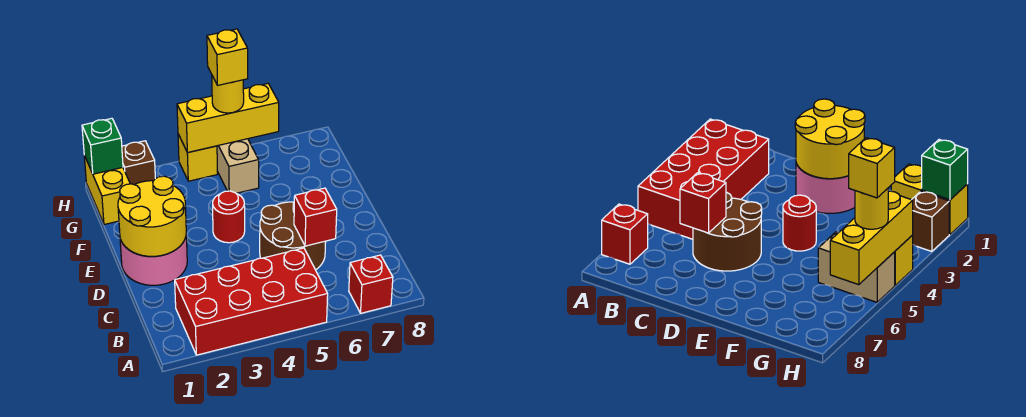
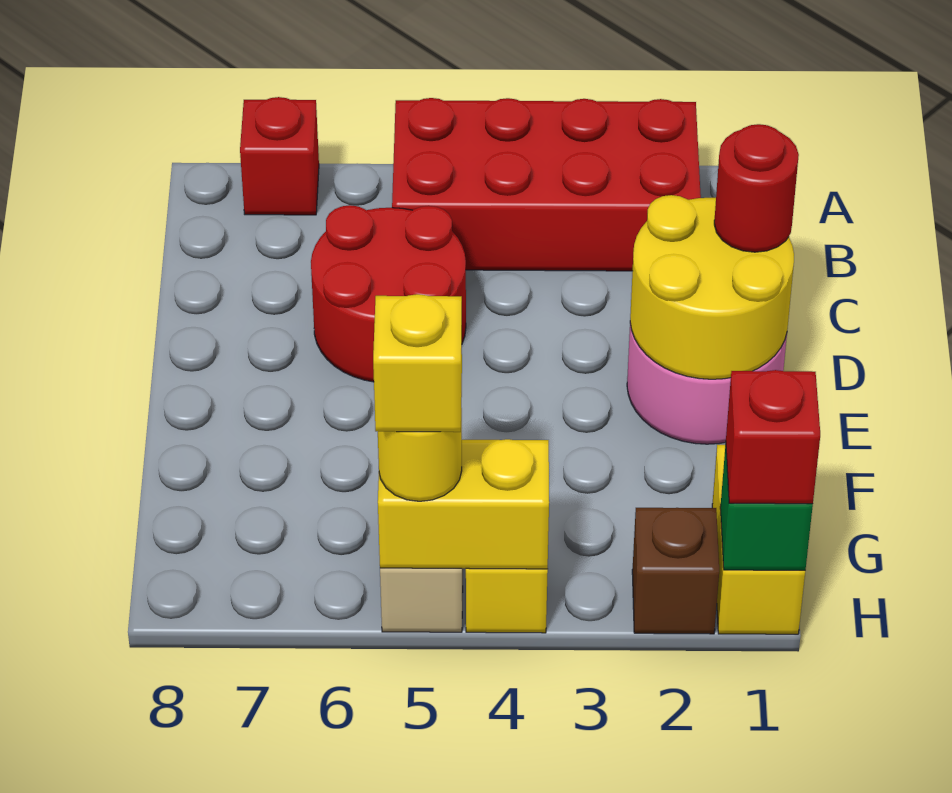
brown round brick C5:D6 level 1 -> red round brick C5:D6 level 1
red brick C6 level 2 -> red brick H1 level 3
red round brick E4 level 1 -> red round brick D1 level 3
yellow brick H4:H6 level 2 -> yellow brick H4:H5 level 2

